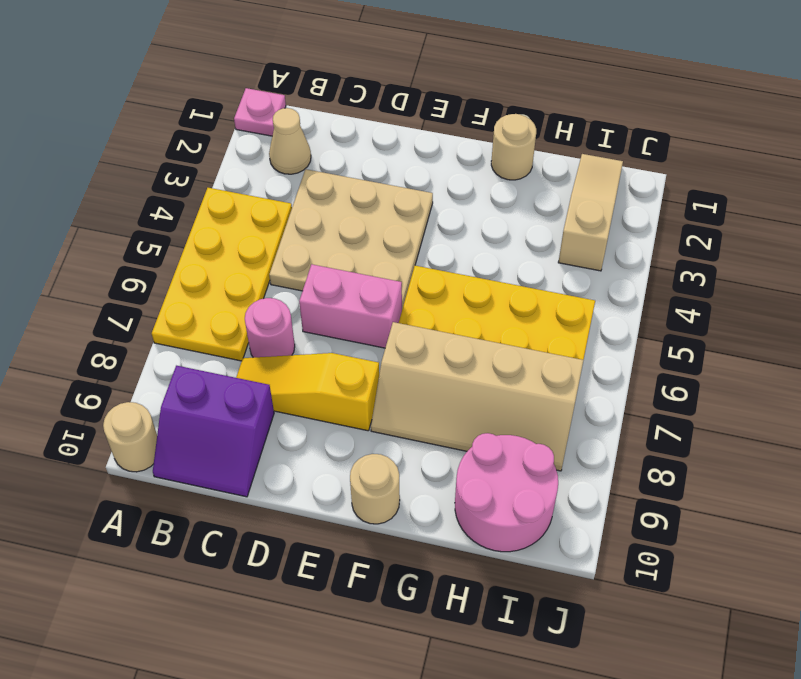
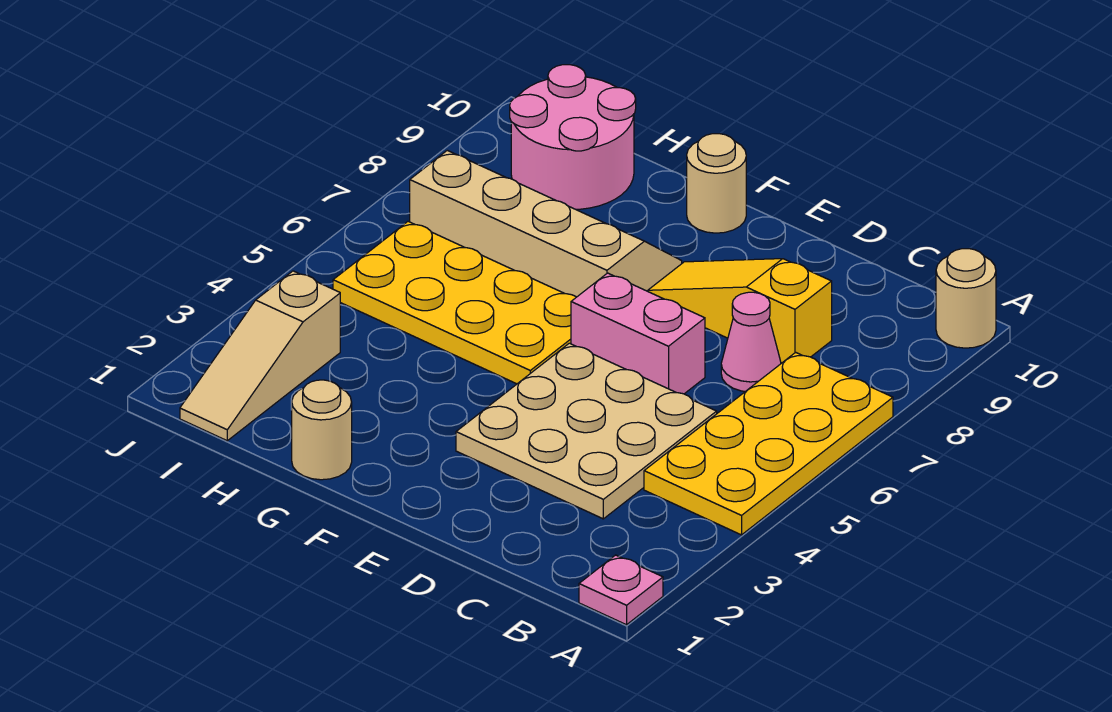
tan cone B2 level 1 -> none
purple slope B9:C10 level 1 top 9 -> none
pink round brick C7 level 1 -> pink cone C7 level 1
yellow slope C8:E8 level 1 top E -> yellow slope C8:E8 level 1 top C

